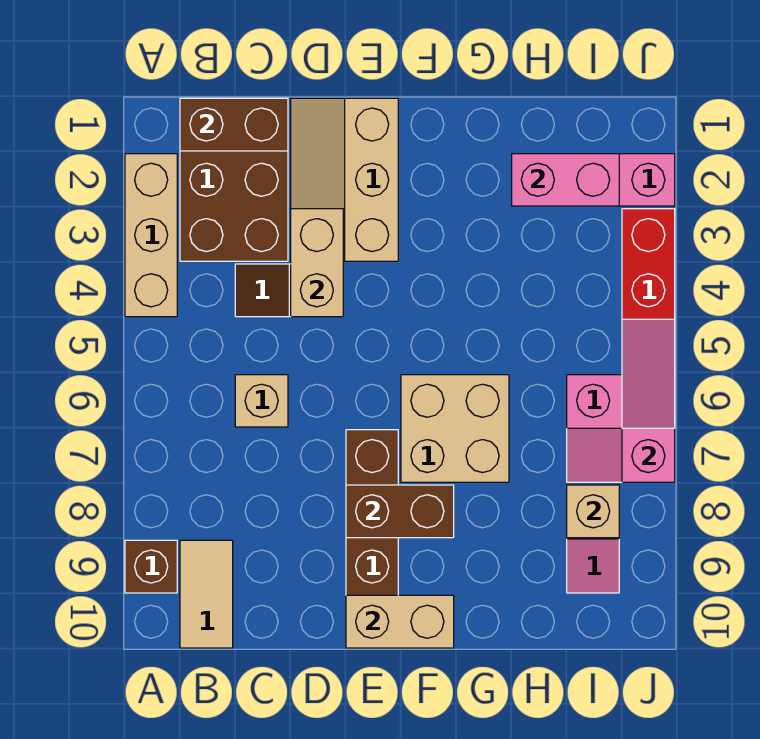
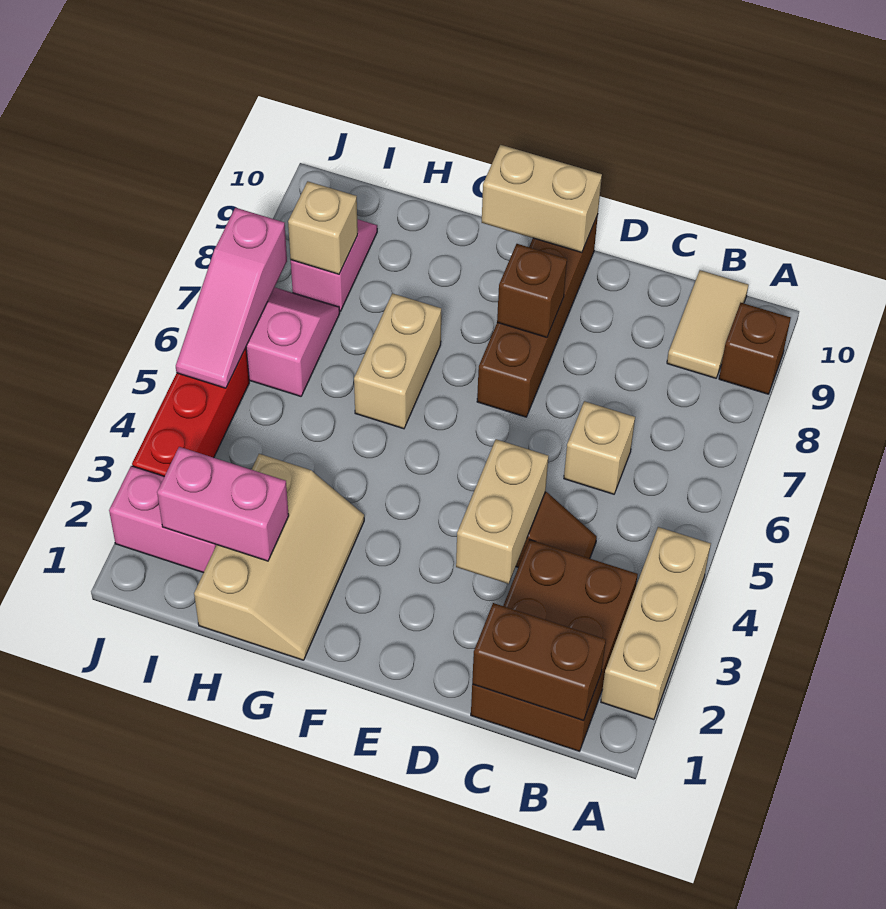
tan slope D1:E3 level 1 top E -> tan slope G1:H3 level 1 top H
brown brick E8:F8 level 2 -> brown brick E8 level 2
tan brick F6:G7 level 1 -> tan brick G6:G7 level 1

